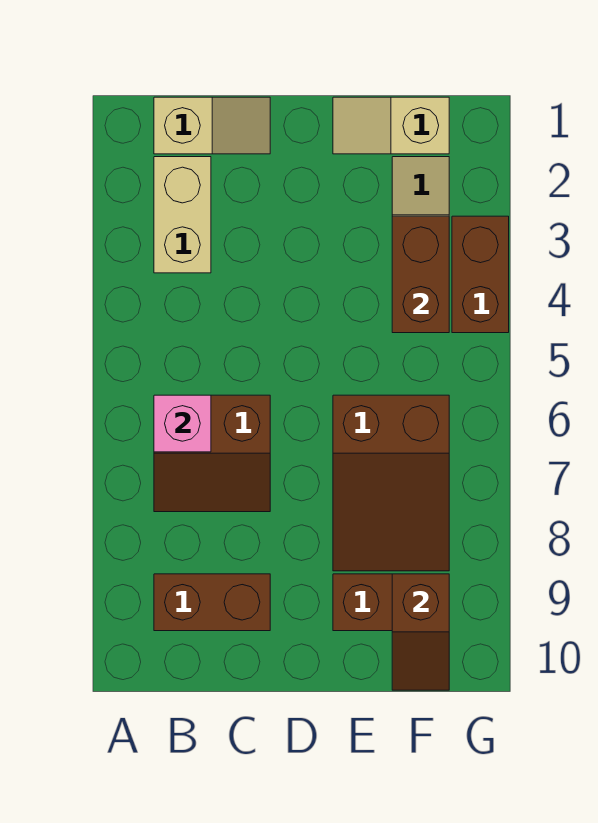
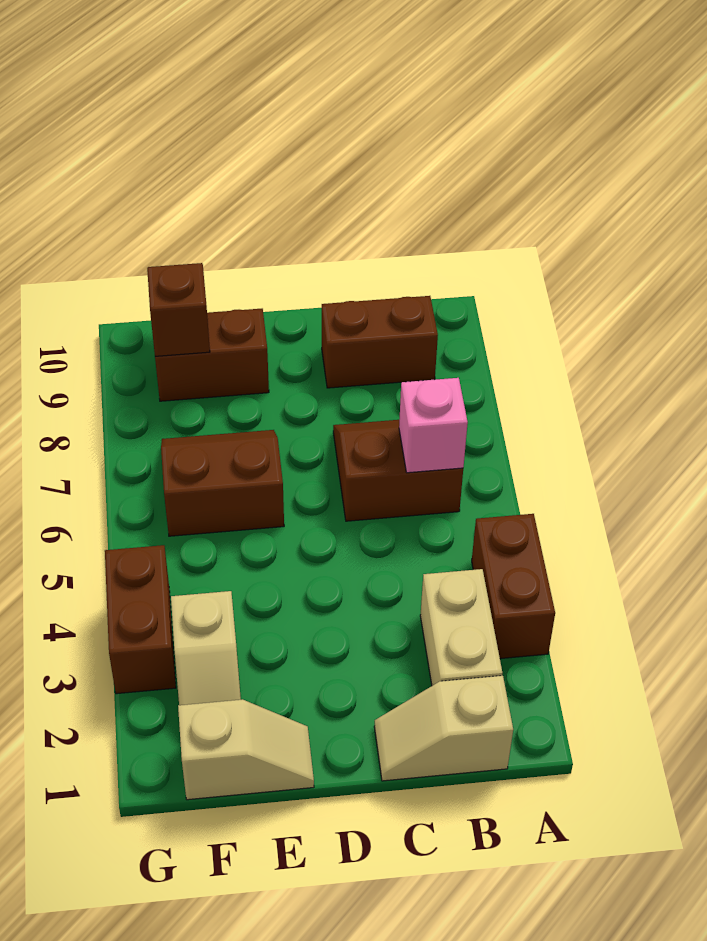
brown slope E6:F8 level 1 top 6 -> brown slope E6:F7 level 1 top 6
brown brick F3:F4 level 2 -> brown brick A3:A4 level 1

